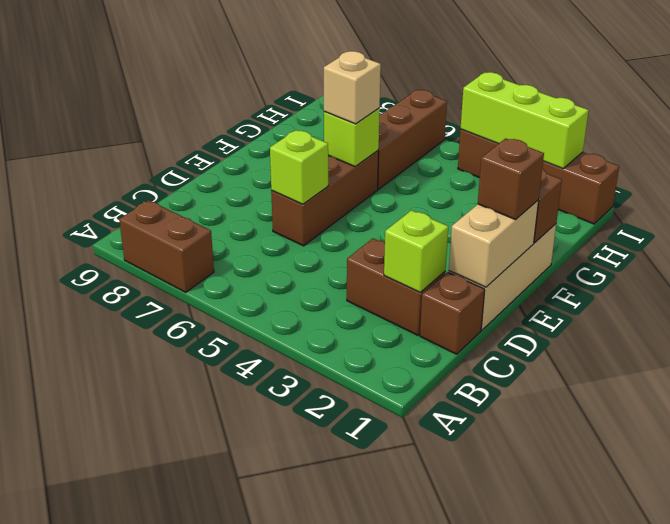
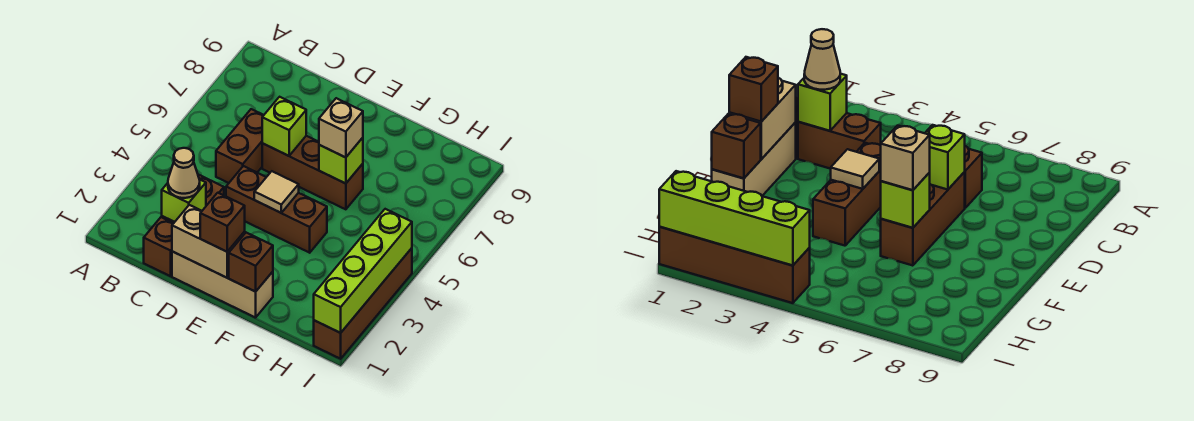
brown brick A7:A8 level 1 -> brown brick C5:C6 level 1
none -> tan cone C2 level 3
none -> tan tile E4 level 2
brown brick G6:I6 level 1 -> brown brick D4:F4 level 1
lime brick I2:I4 level 2 -> lime brick I1:I4 level 2

